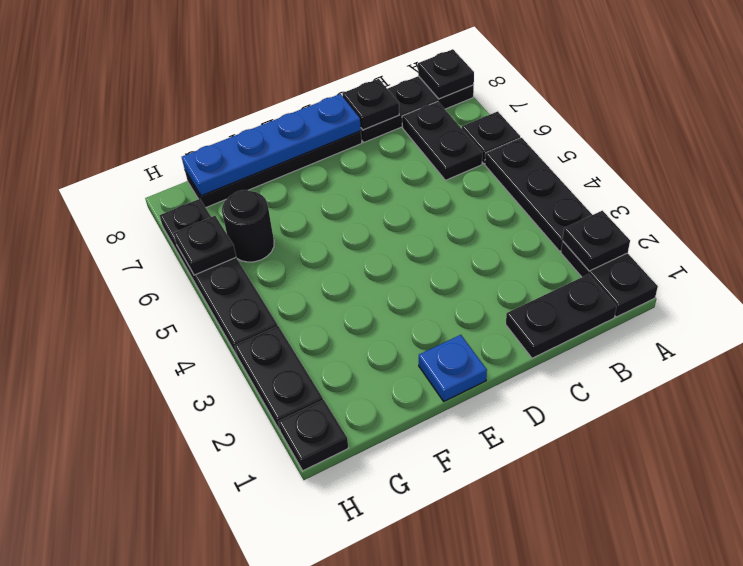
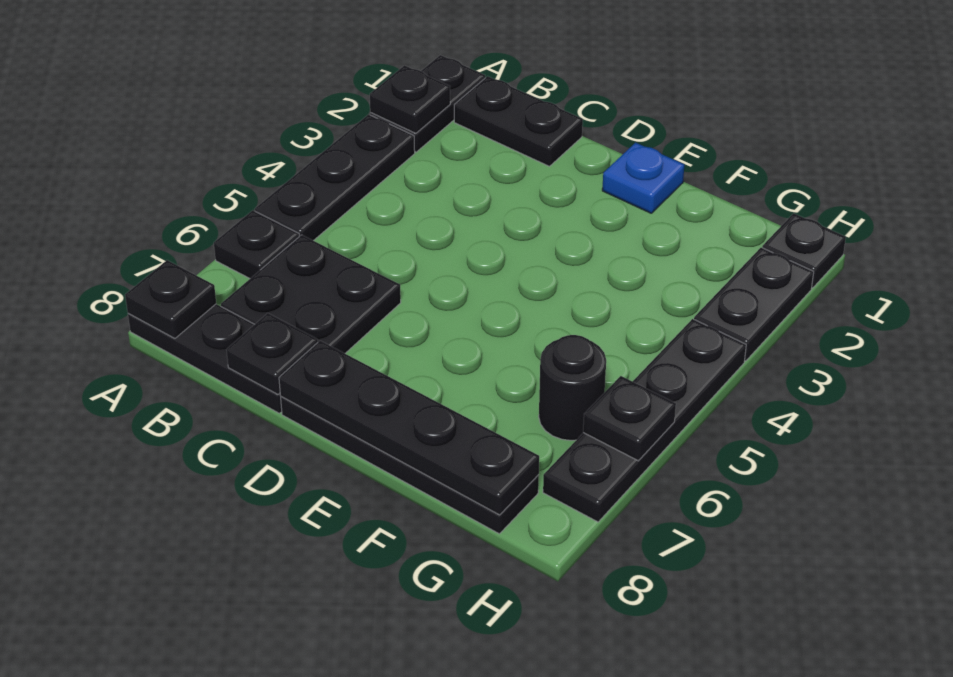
black plate B6:B7 level 1 -> black plate B6:C7 level 1
blue plate D8:G8 level 2 -> black plate D8:G8 level 2

